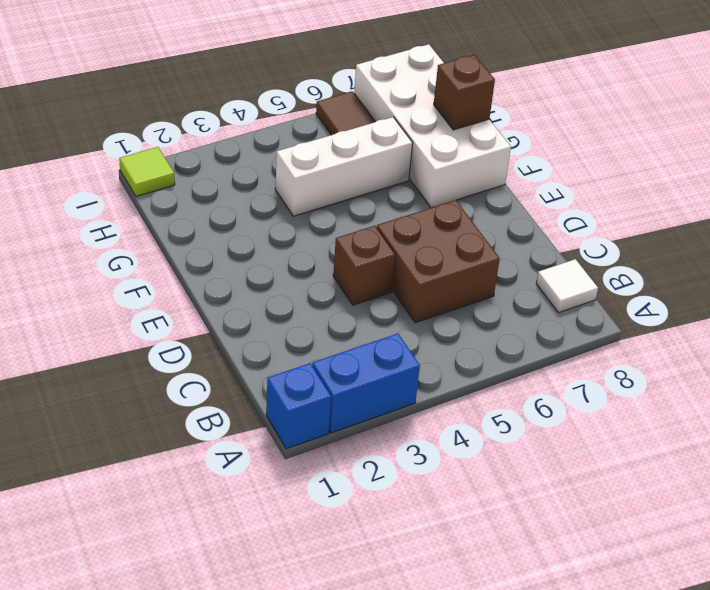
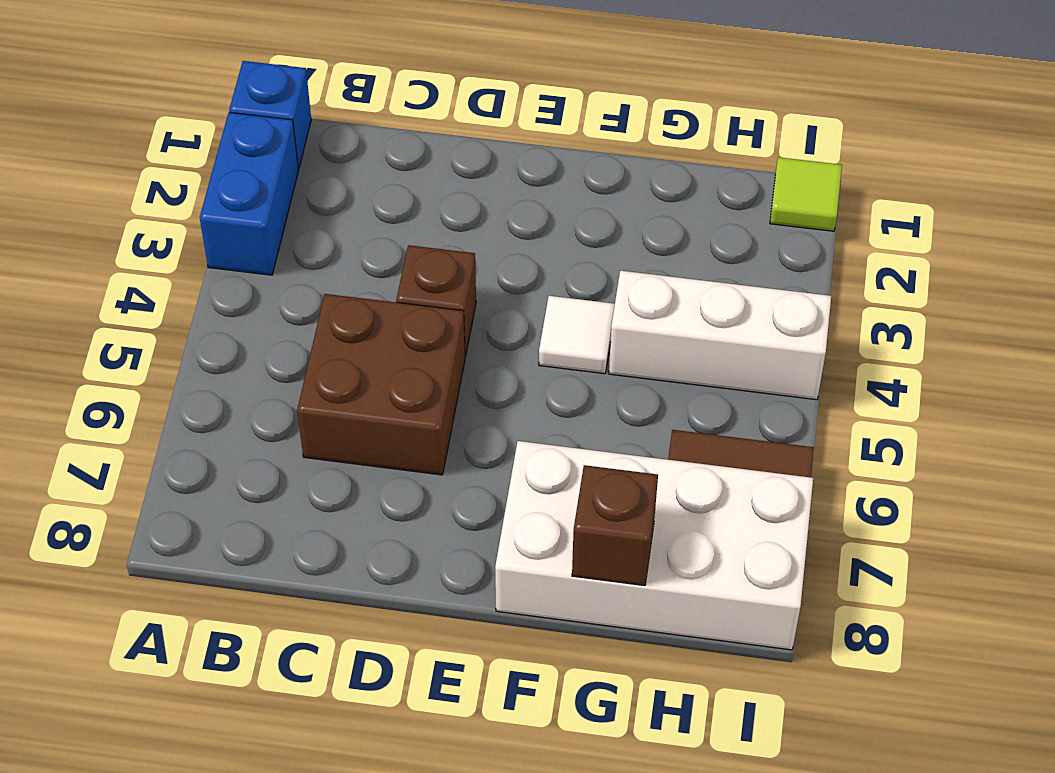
white tile B8 level 1 -> white tile F4 level 1
white brick G4:G6 level 1 -> white brick G4:I4 level 1

